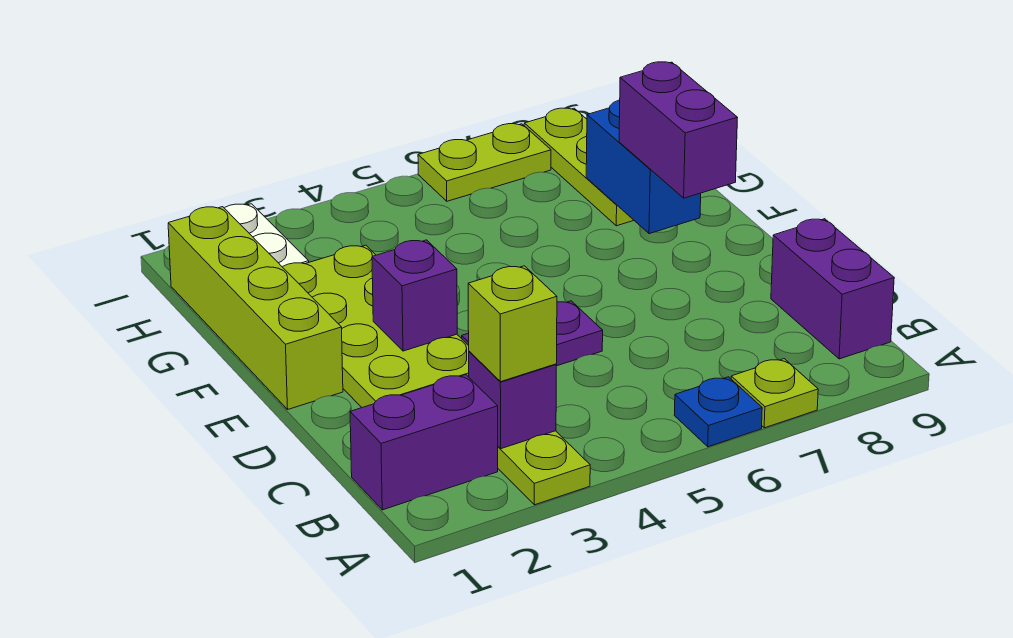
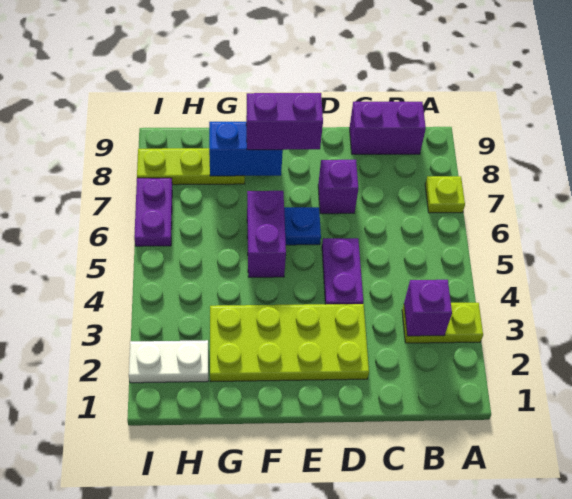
blue plate A6 level 1 -> blue plate E6 level 1
purple brick B1:B2 level 1 -> purple brick F5:F6 level 1
lime brick B3 level 3 -> none
lime brick E1:H1 level 1 -> none
purple brick E3 level 2 -> purple brick D7 level 1
lime plate I6:I7 level 1 -> purple plate I6:I7 level 1

